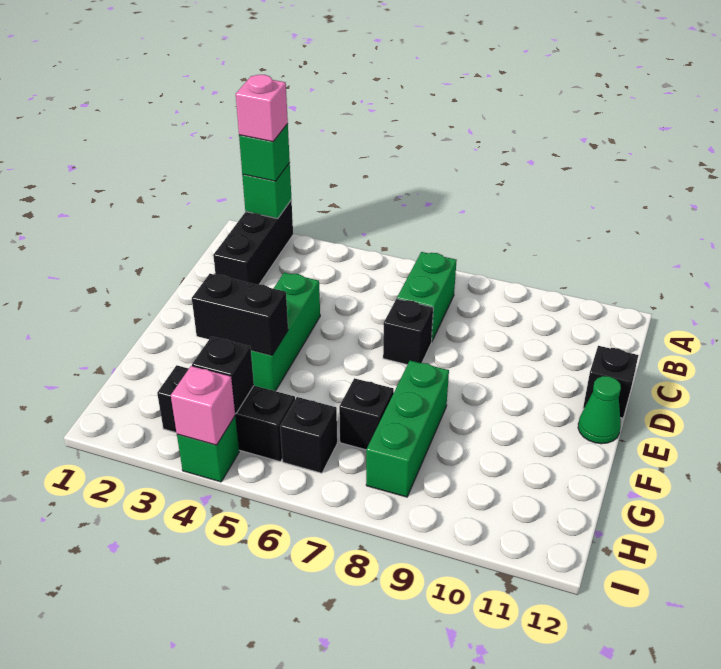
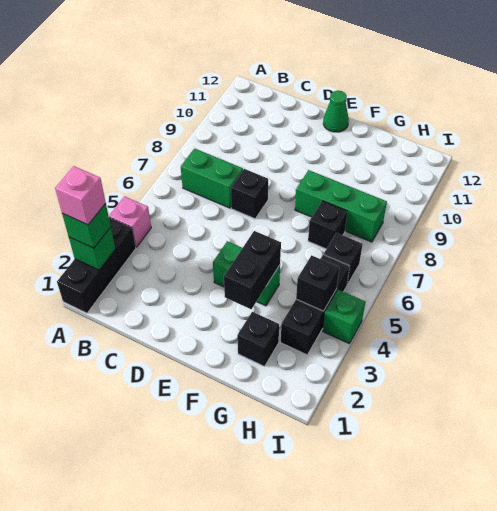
black brick A2:C2 level 1 -> black brick A1:A3 level 1
green brick D4:F4 level 1 -> green brick E4:F4 level 1
black brick D12 level 1 -> black brick G2 level 1
pink brick I4 level 2 -> pink brick A4 level 1

